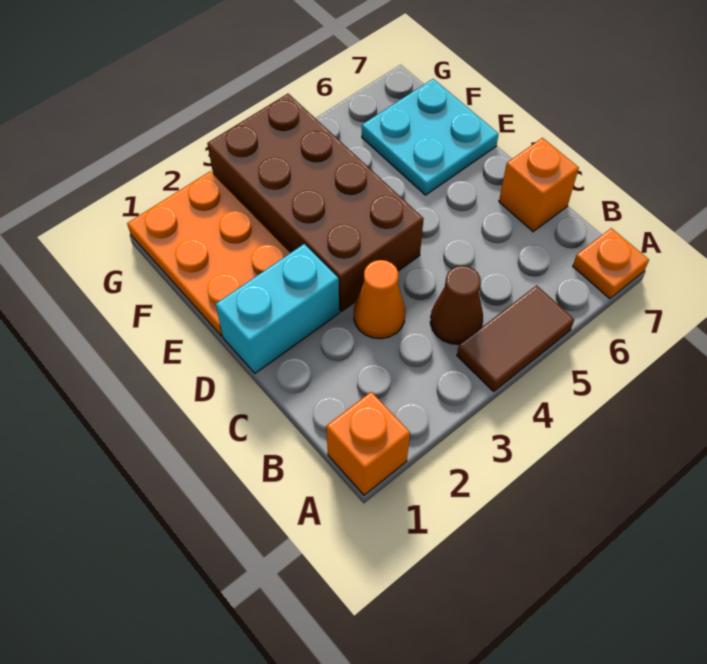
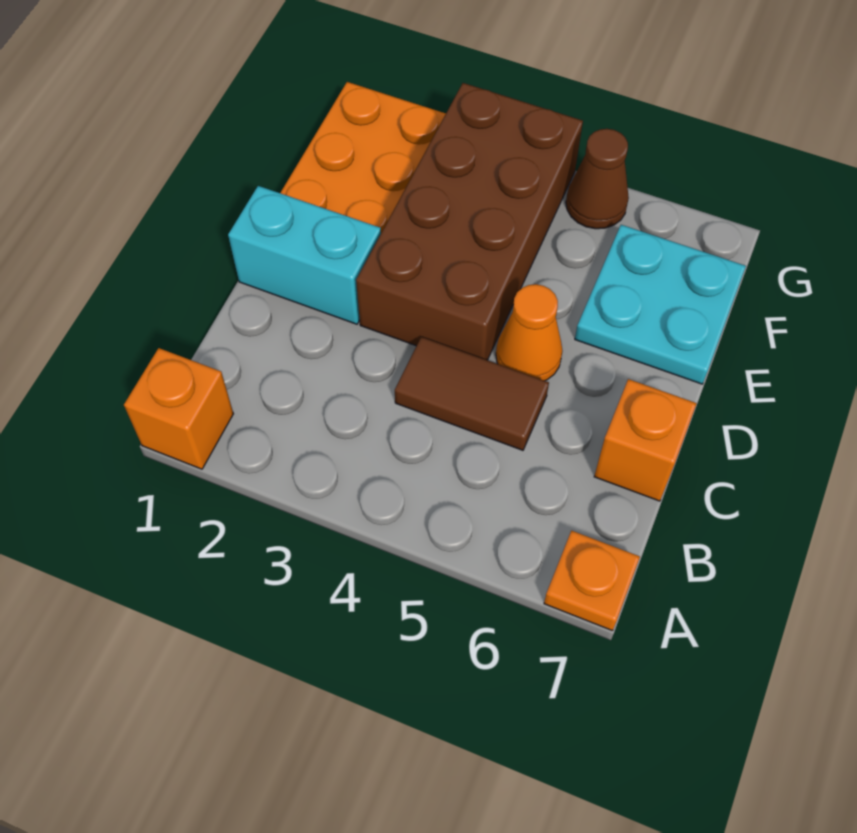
brown tile A4:A5 level 1 -> brown tile C4:C5 level 1
brown cone B4 level 1 -> brown cone G5 level 1
orange cone C3 level 1 -> orange cone D5 level 1

